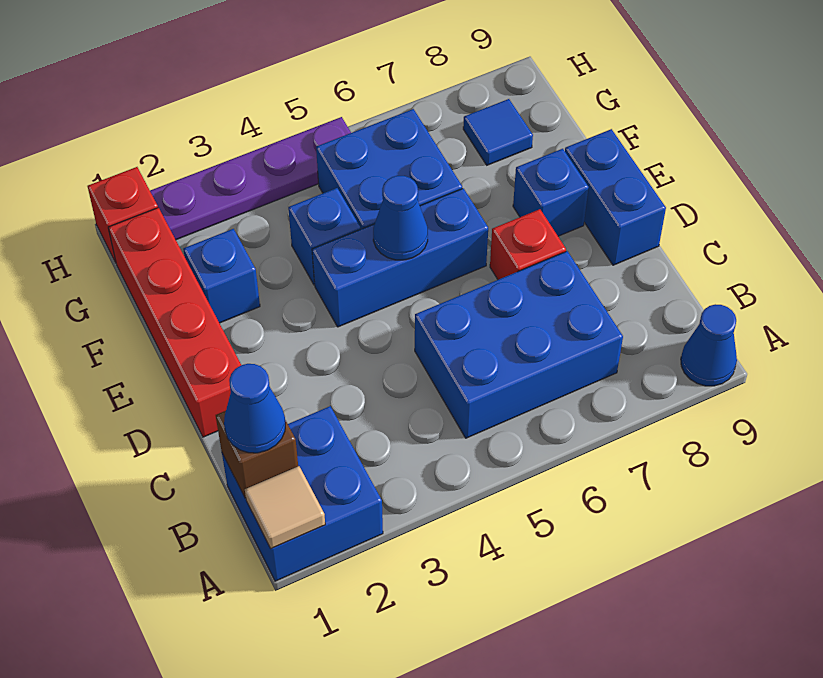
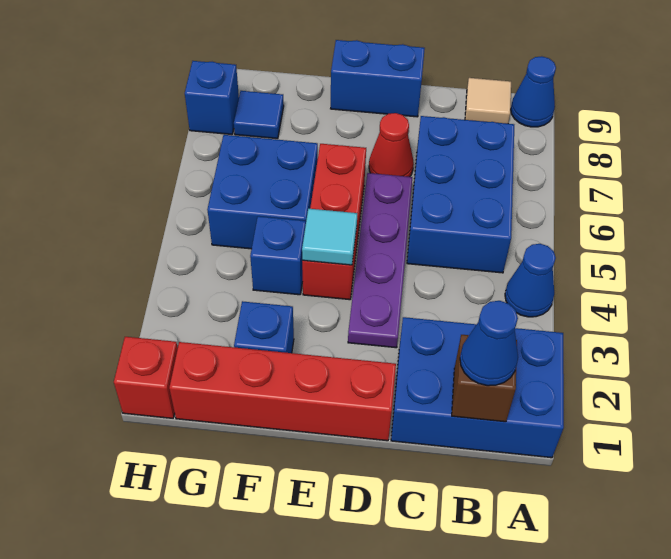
blue brick A1:B2 level 1 -> blue brick A1:C2 level 1
tan tile A1 level 2 -> tan tile B9 level 1
red brick D7 level 1 -> red cone D7 level 1
blue brick E4:E6 level 1 -> red brick E4:E6 level 1
none -> cyan tile E4 level 2
blue cone E5 level 2 -> blue cone A4 level 1
blue brick E8 level 1 -> blue brick H8 level 1
purple plate H2:H5 level 1 -> purple plate D3:D6 level 1

